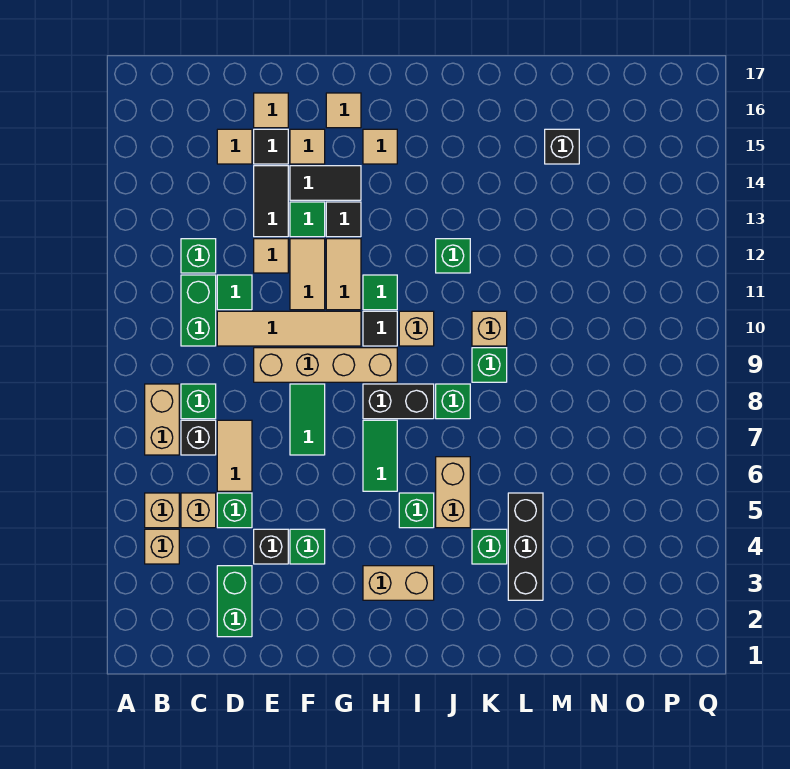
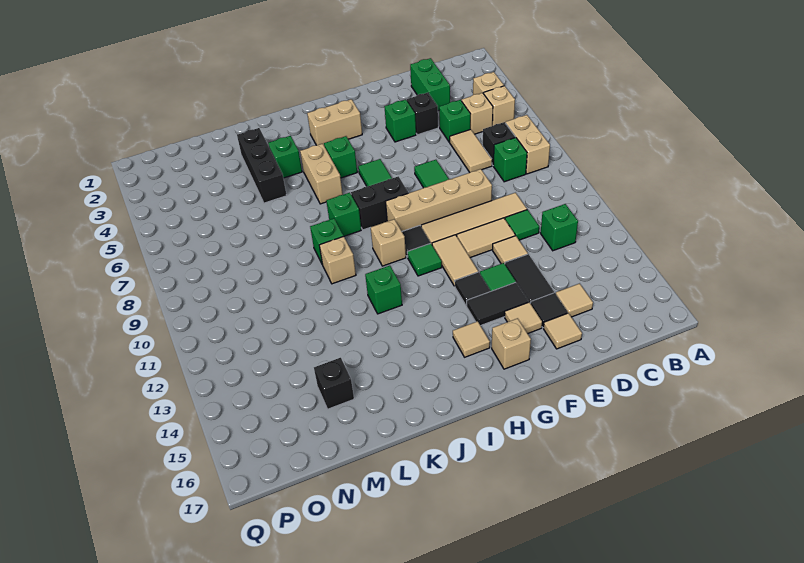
green brick C10:C11 level 1 -> none
tan tile F11:F12 level 1 -> tan tile E11:F11 level 1
tan tile G16 level 1 -> tan brick G16 level 1

